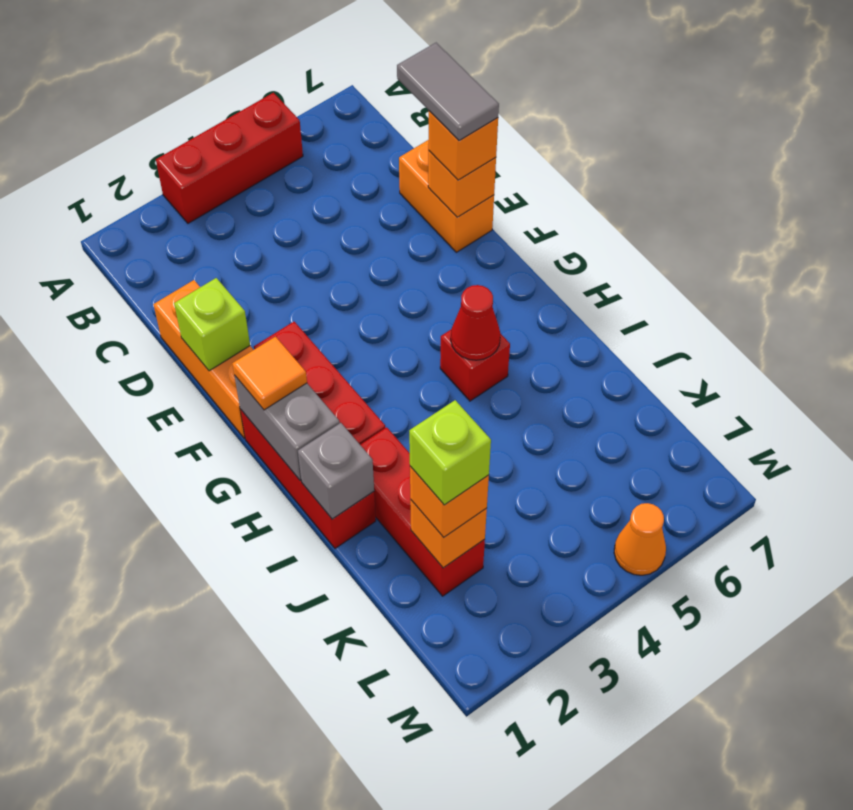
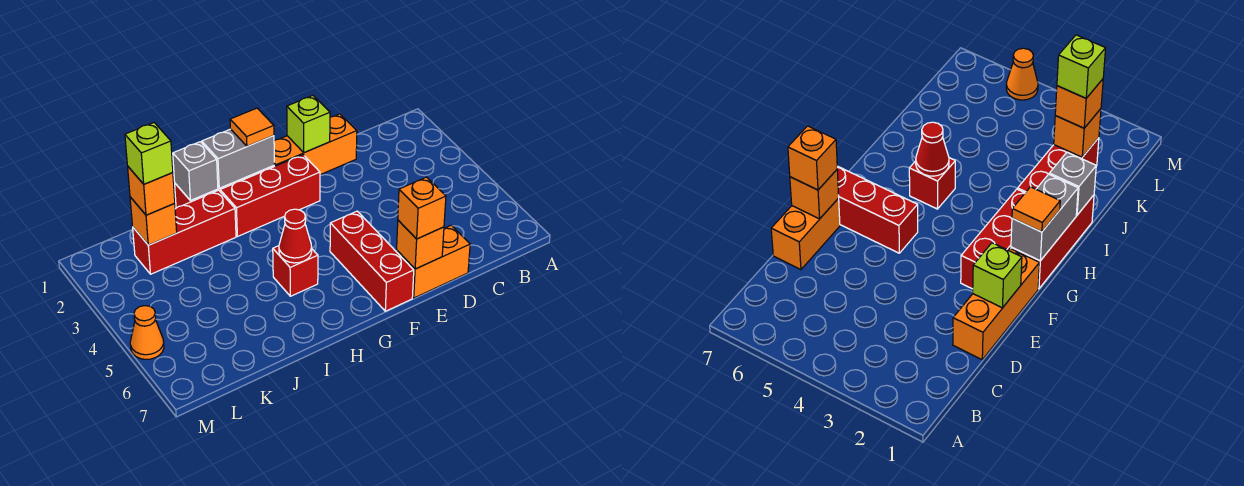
red brick A3:A5 level 1 -> red brick F5:F7 level 1
grey tile D7:E7 level 4 -> none

